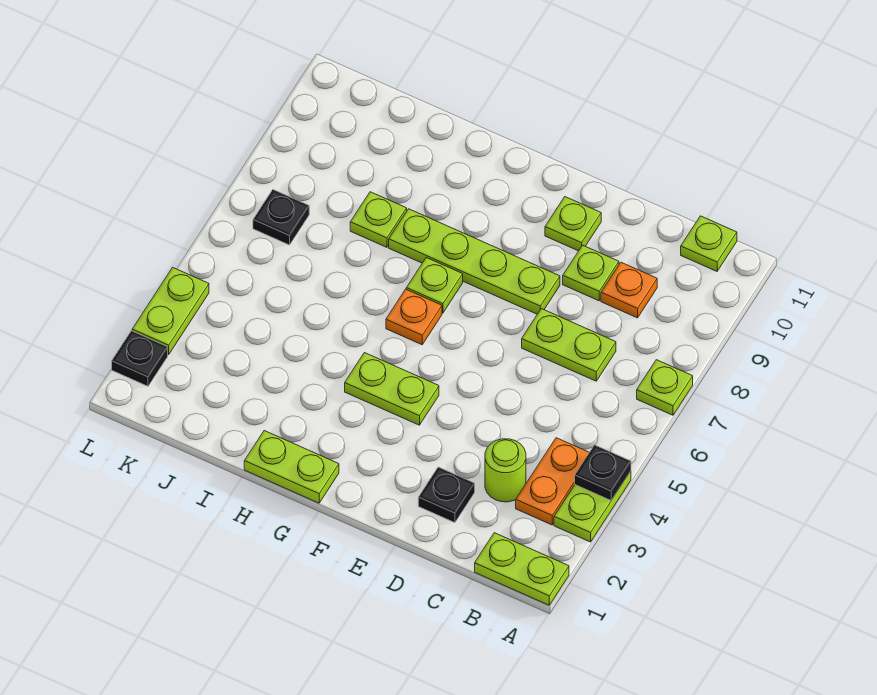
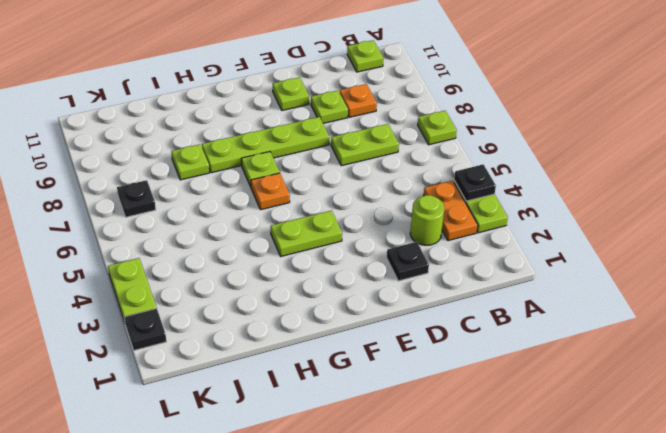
lime plate A1:B1 level 1 -> none
lime plate G1:H1 level 1 -> none

